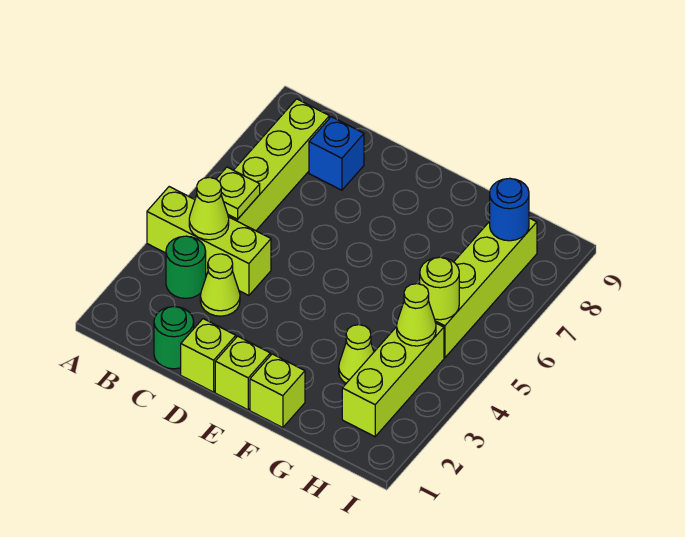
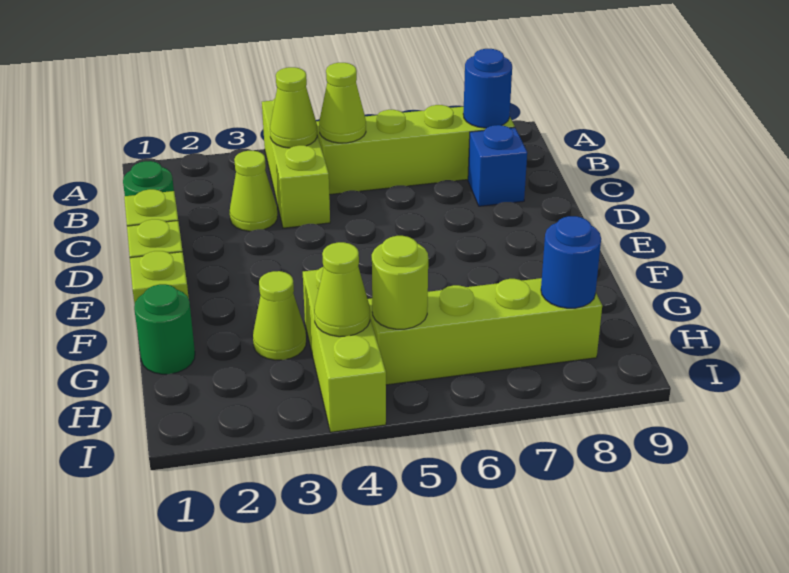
green round brick B3 level 1 -> green round brick G1 level 1
lime plate B5 level 2 -> lime cone B5 level 2
none -> blue round brick B8 level 2
lime brick H2:H4 level 1 -> lime brick G4:I4 level 1

